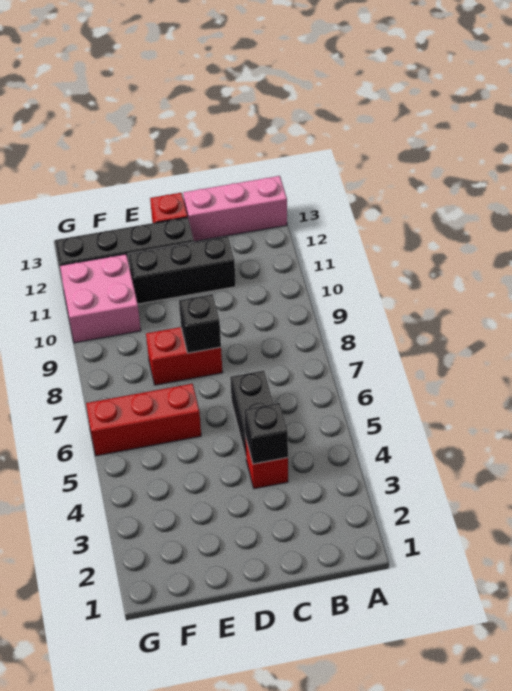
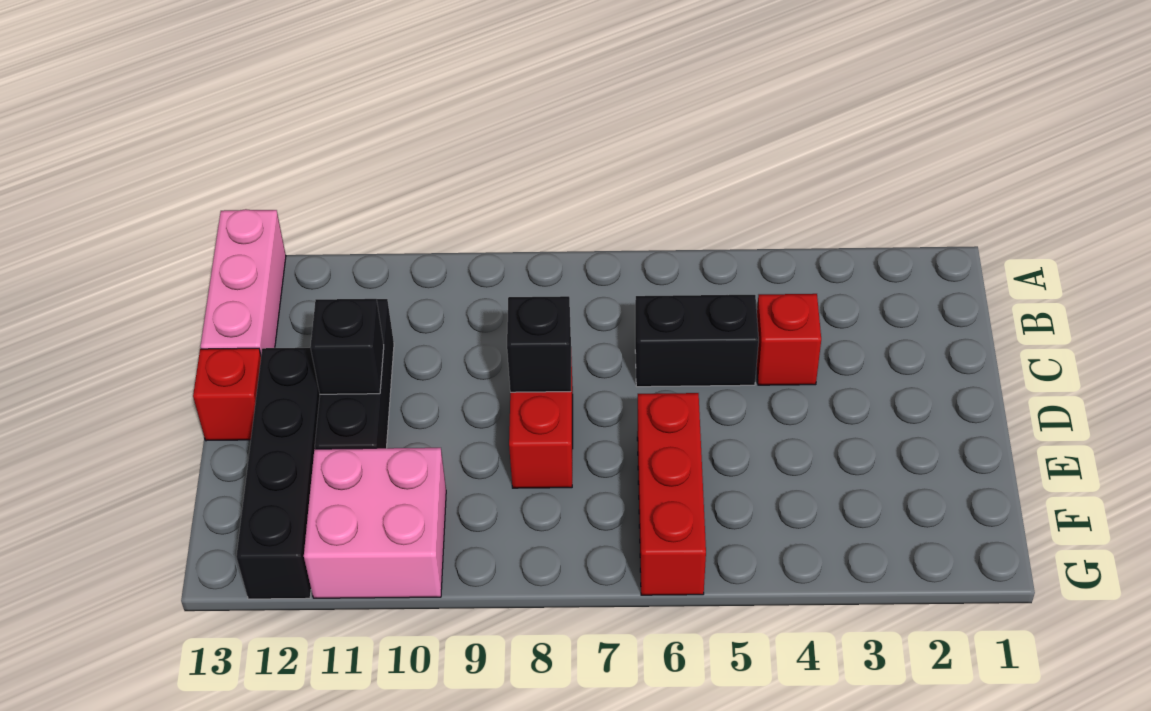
black brick C4 level 2 -> black brick D11 level 2

